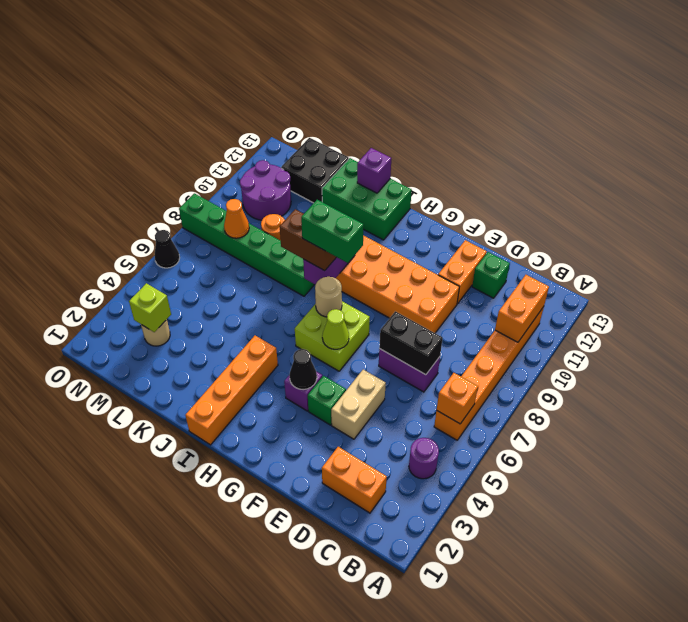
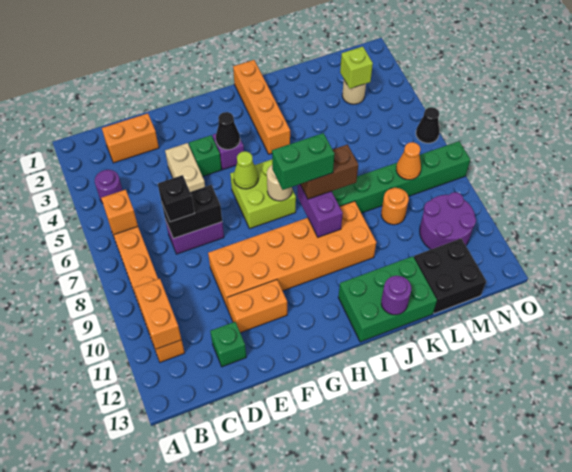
none -> black brick D7 level 3
orange brick E11:E12 level 1 -> orange brick E11:F11 level 1
purple brick J13 level 2 -> purple round brick J13 level 2

